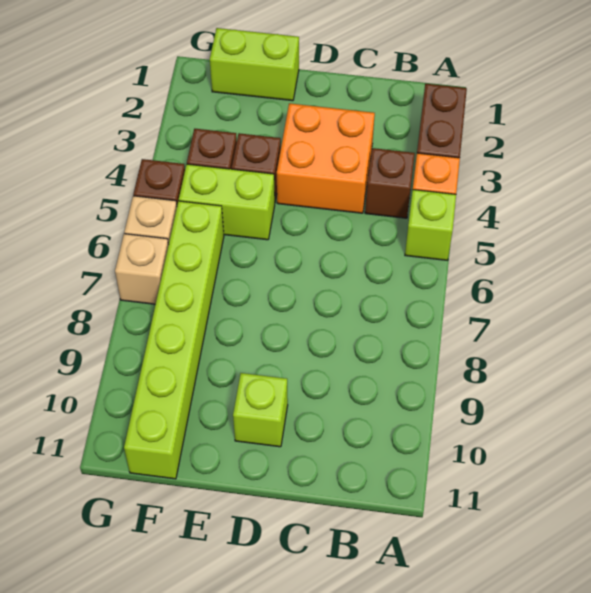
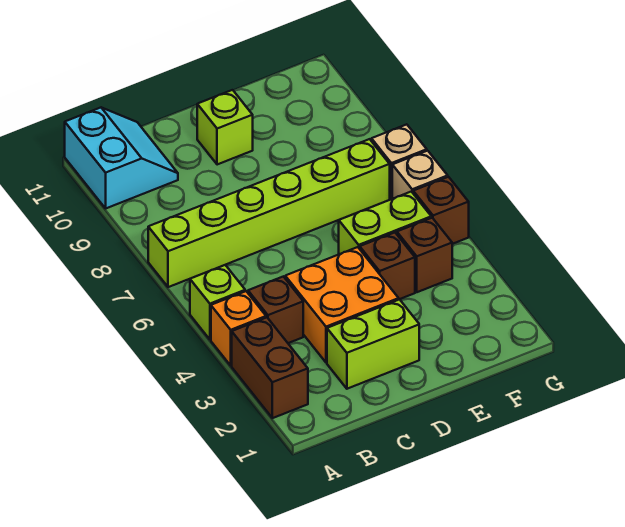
none -> cyan slope A10:B11 level 1 top A
lime brick E1:F1 level 1 -> lime brick C2:D2 level 1
lime brick F6:F11 level 1 -> lime brick A7:F7 level 1

